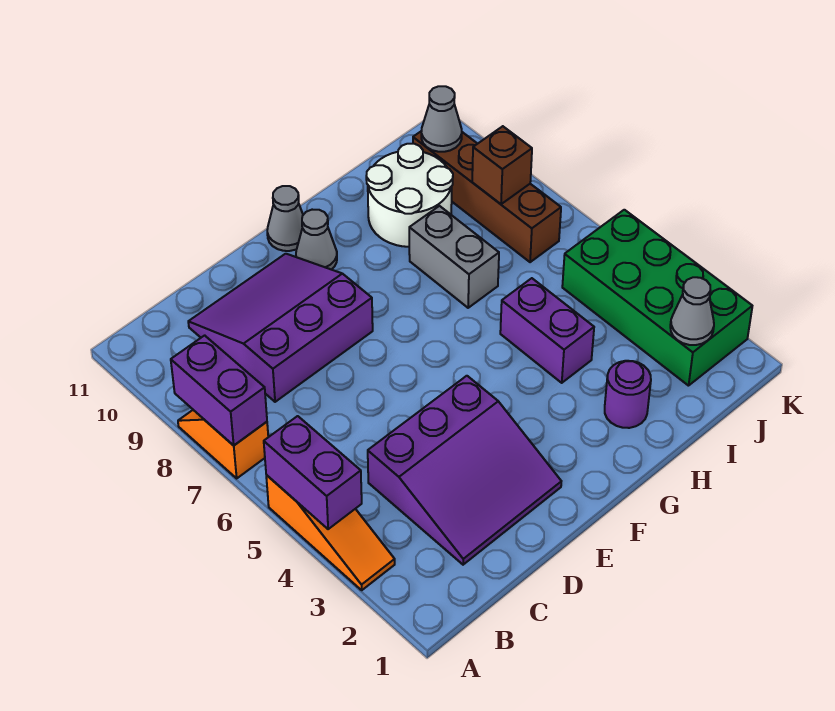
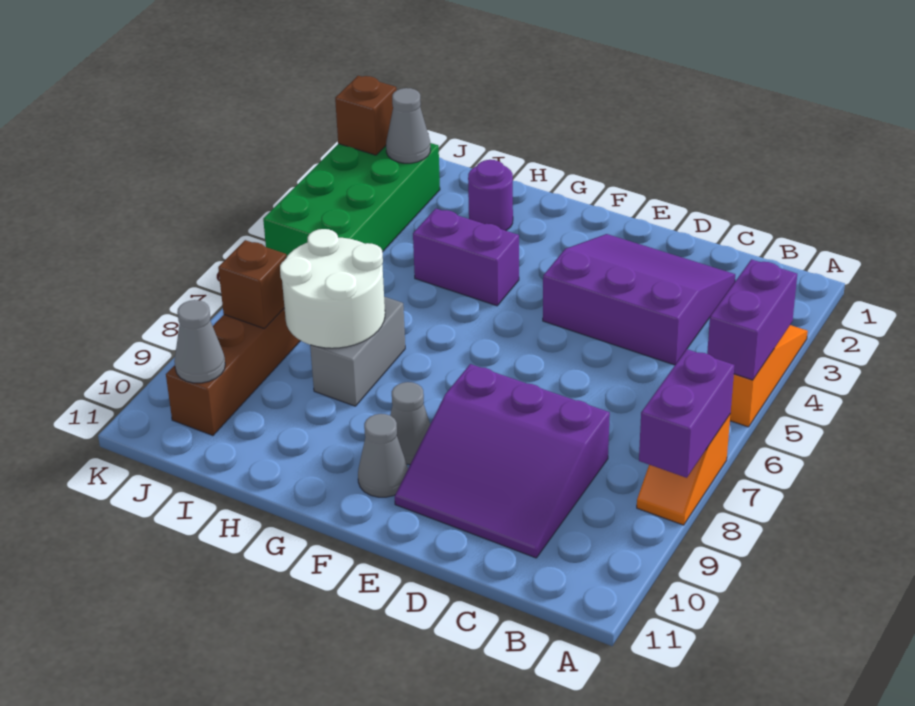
grey cone F11 level 1 -> grey cone F9 level 1
purple brick H4:H5 level 1 -> purple brick G4:H4 level 1
white round brick H9:I10 level 1 -> white round brick H7:I8 level 2
none -> brown brick K2 level 2

